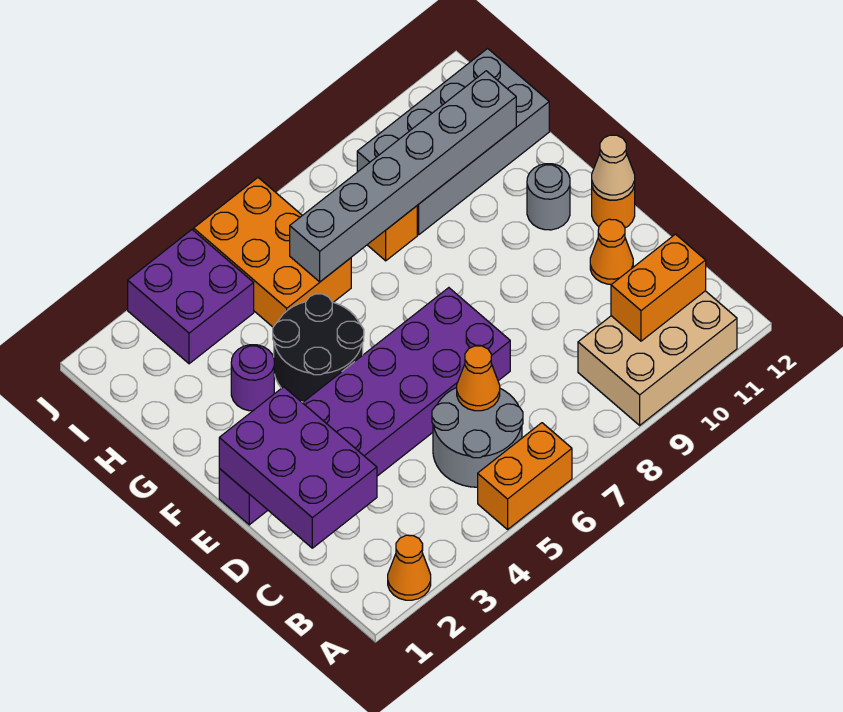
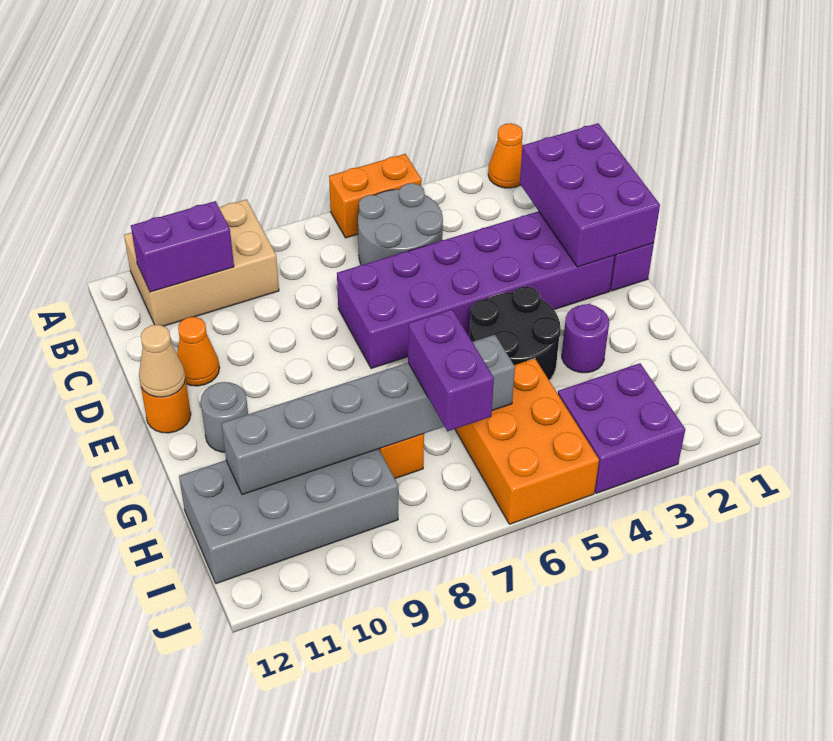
orange brick B10:B11 level 2 -> purple brick B10:B11 level 2
orange cone C6 level 2 -> none
none -> purple brick H7:I7 level 3

